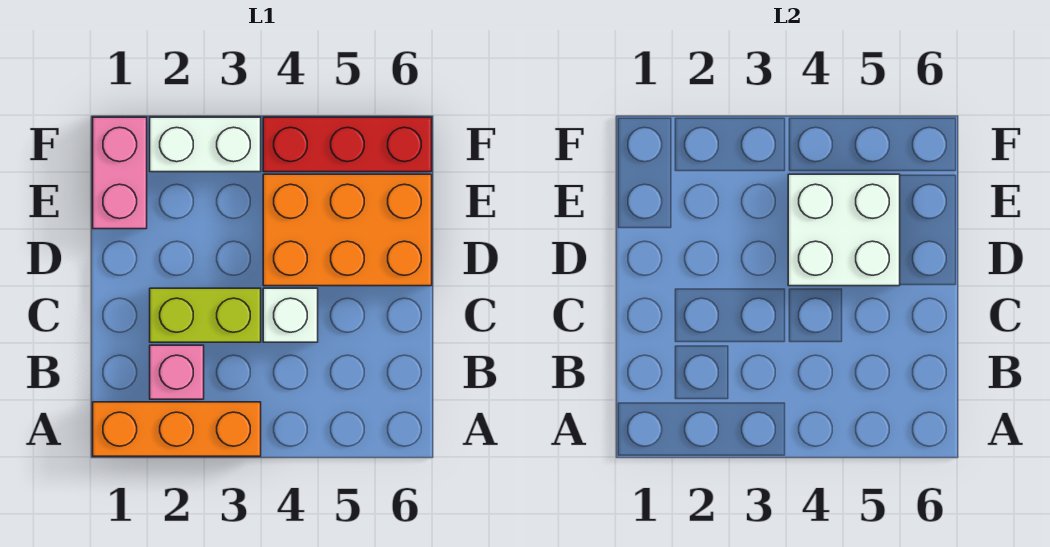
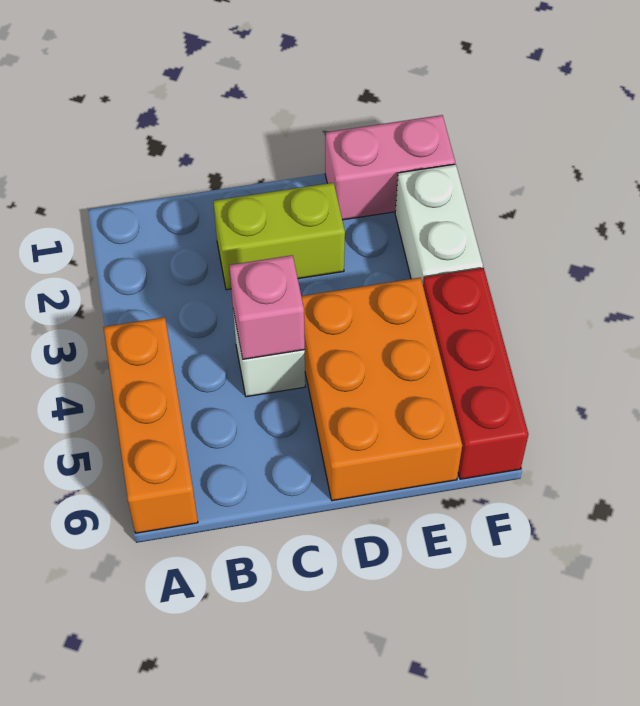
orange brick A1:A3 level 1 -> orange brick A4:A6 level 1
pink brick B2 level 1 -> pink brick C4 level 2
lime brick C2:C3 level 1 -> lime brick C2:D2 level 1
white brick D4:E5 level 2 -> none

